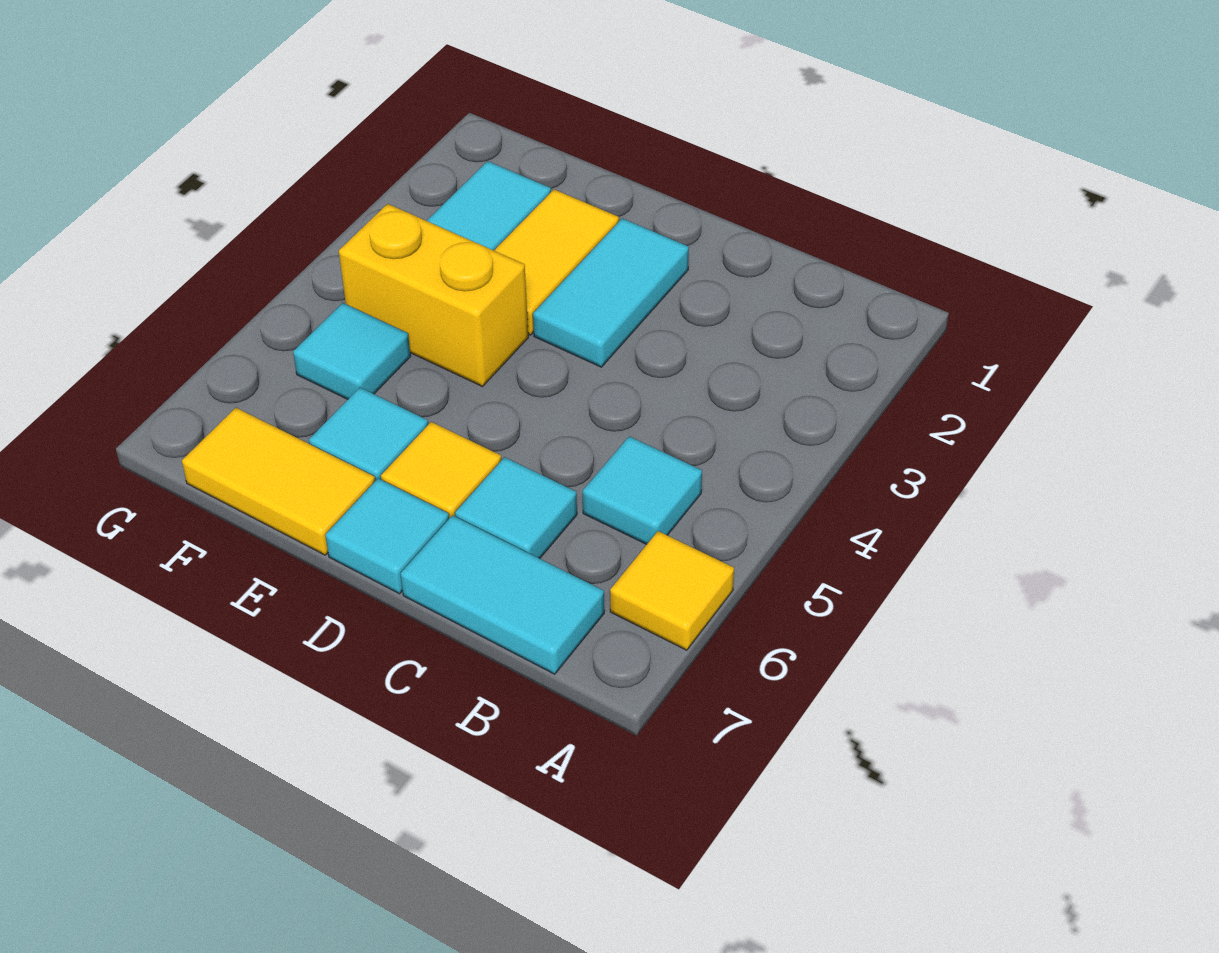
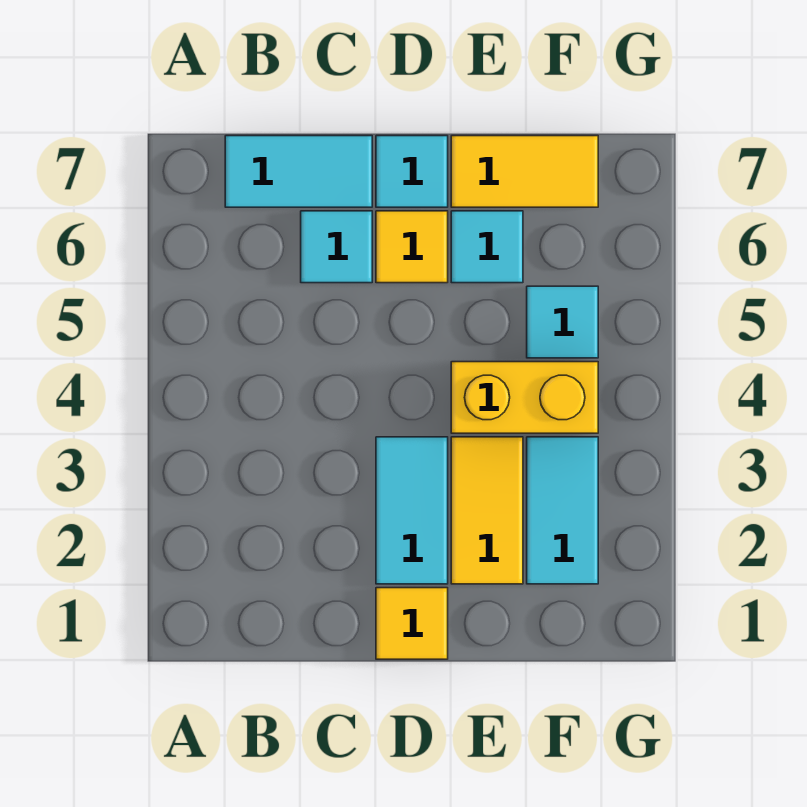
yellow tile A6 level 1 -> yellow tile D1 level 1
cyan tile B5 level 1 -> none

